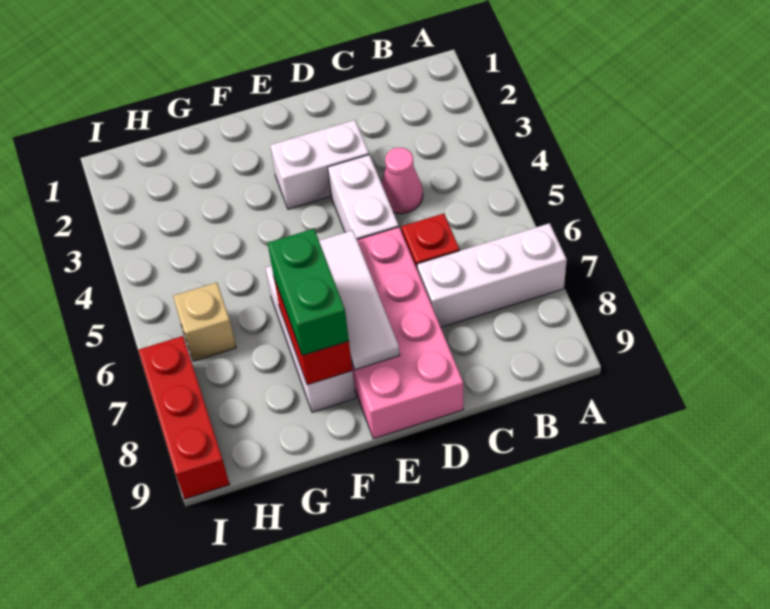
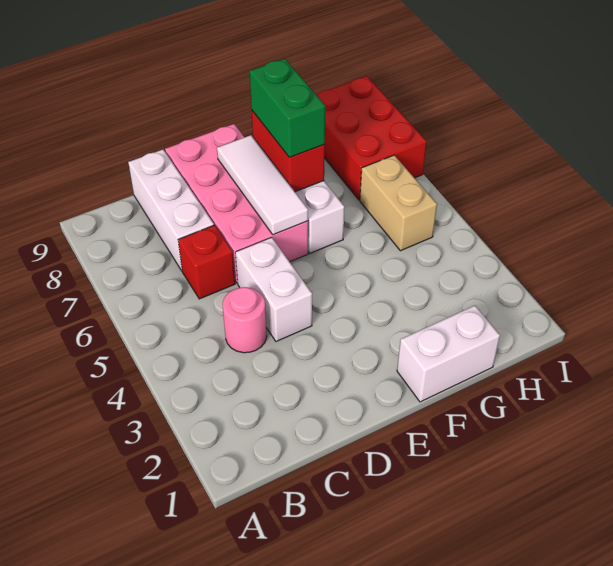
white brick A7:C7 level 1 -> white brick C7:C9 level 1
pink cone C4 level 1 -> pink round brick C4 level 1
white brick D3:E3 level 1 -> white brick F1:G1 level 1
tan brick H6 level 1 -> tan brick H5:H6 level 1
red brick I7:I9 level 1 -> red brick H7:I9 level 1

